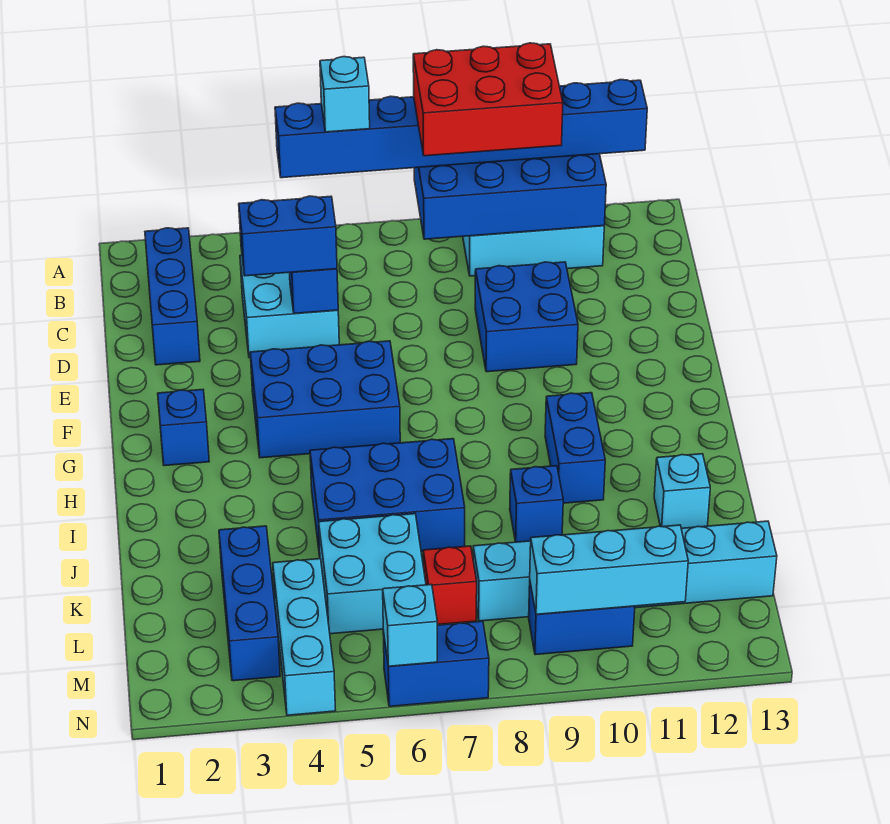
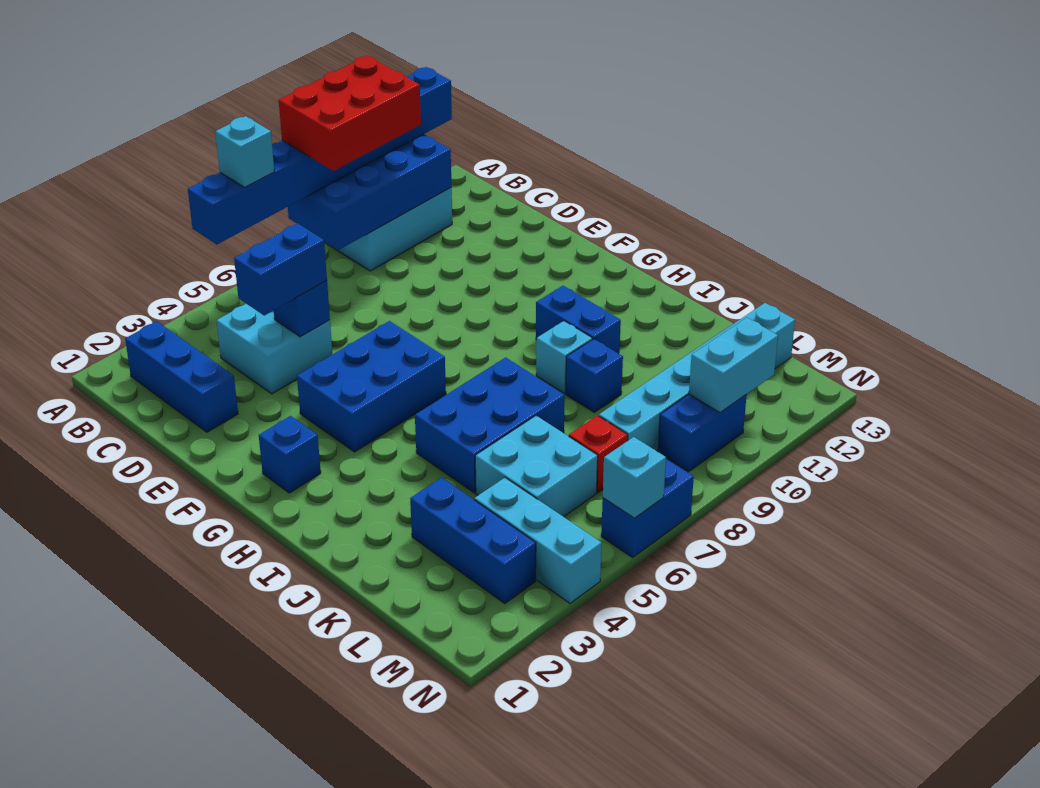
blue brick D9:E10 level 1 -> none
cyan brick J12 level 1 -> cyan brick I9 level 1
cyan brick M9:M11 level 2 -> cyan brick M10:M11 level 2

